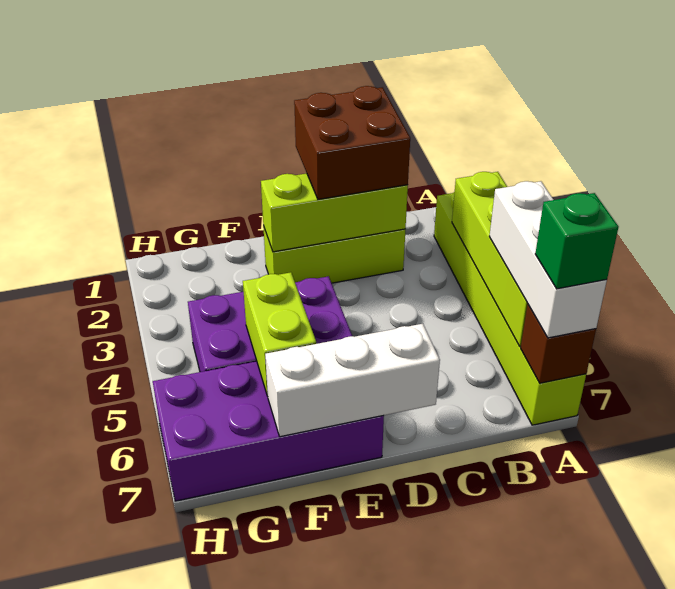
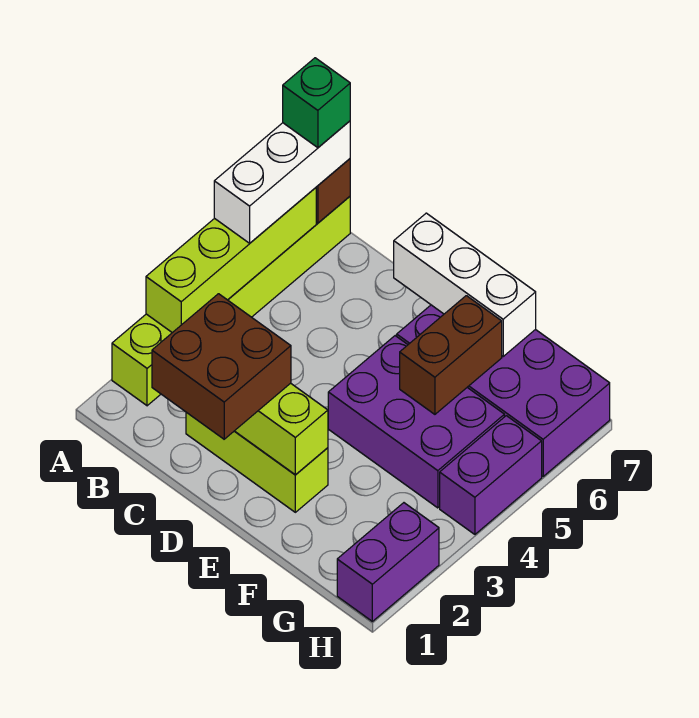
lime brick F5:F6 level 2 -> brown brick F5:F6 level 2
none -> purple brick H1:H2 level 1
none -> purple brick H4:H5 level 1

